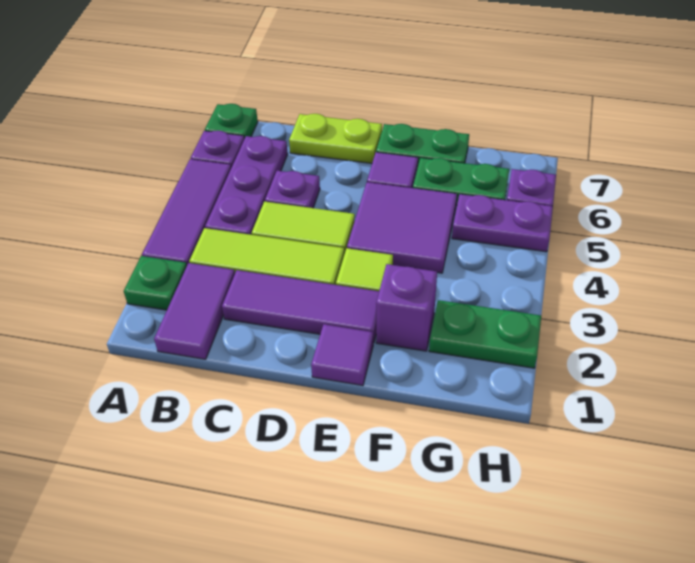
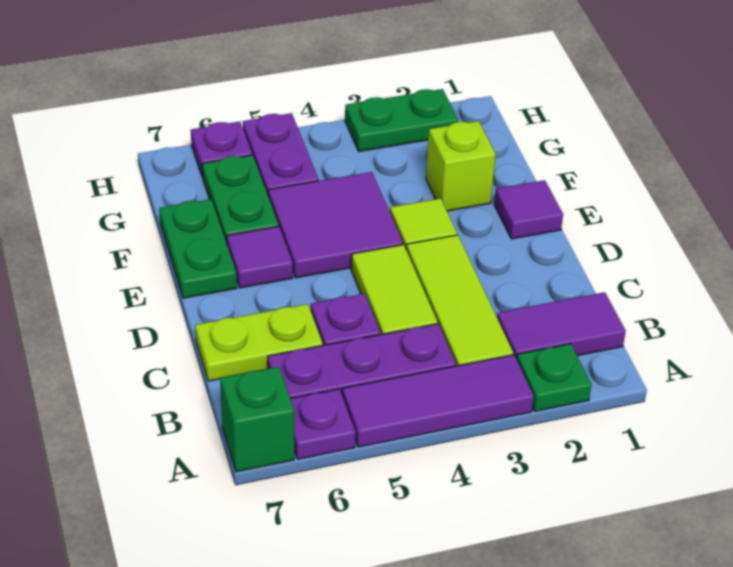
green plate A7 level 1 -> green brick A7 level 1
purple tile C2:E2 level 1 -> none
lime plate C7:D7 level 1 -> lime plate C6:C7 level 1
purple brick F2 level 1 -> lime brick F2 level 1
green plate G2:H2 level 1 -> green plate H2:H3 level 1

